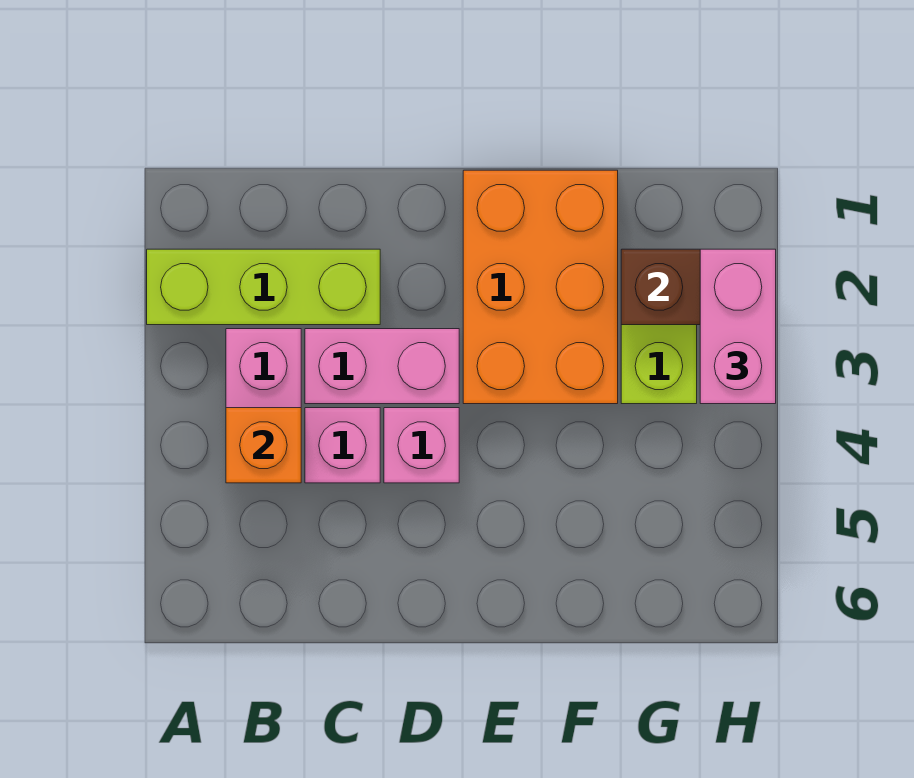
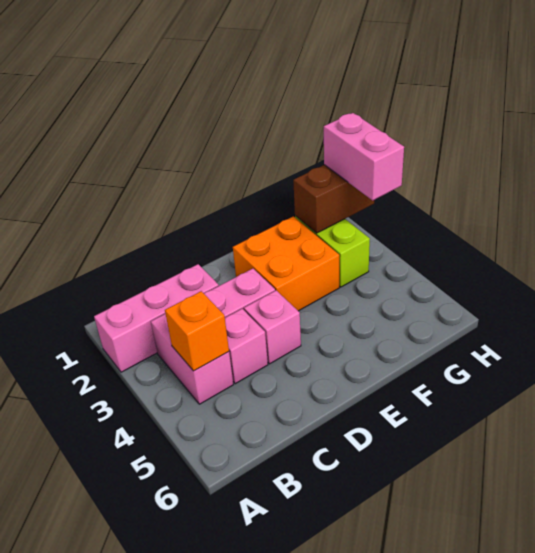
lime brick A2:C2 level 1 -> pink brick A2:C2 level 1
orange brick E1:F3 level 1 -> orange brick E2:F3 level 1

